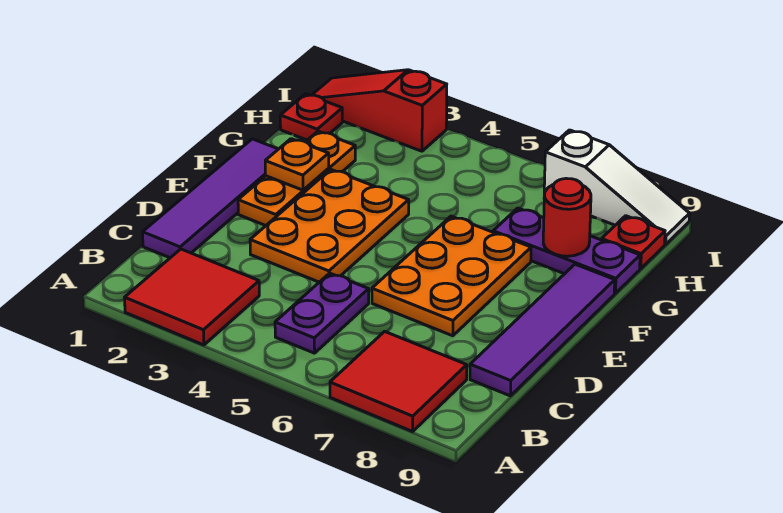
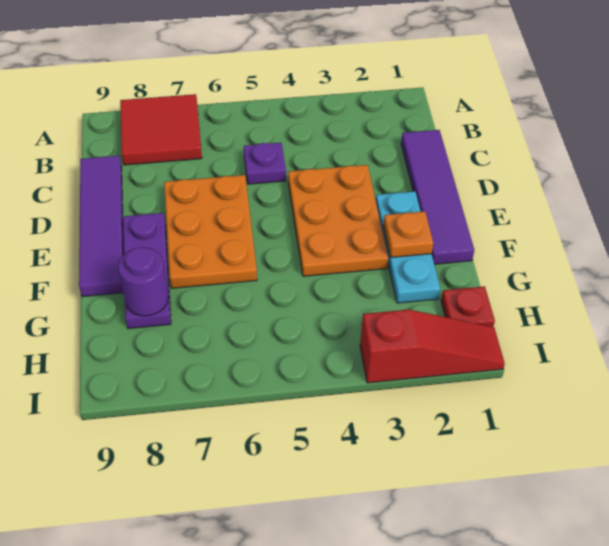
red tile A2:B3 level 1 -> none
purple plate B5:C5 level 1 -> purple plate C5 level 1
orange plate E2:G2 level 1 -> cyan plate E2:G2 level 1
purple plate G7:G9 level 1 -> purple plate E8:G8 level 1
red round brick G8 level 2 -> purple round brick G8 level 2
red plate H9 level 1 -> none
white slope I7:I9 level 1 top 7 -> none

